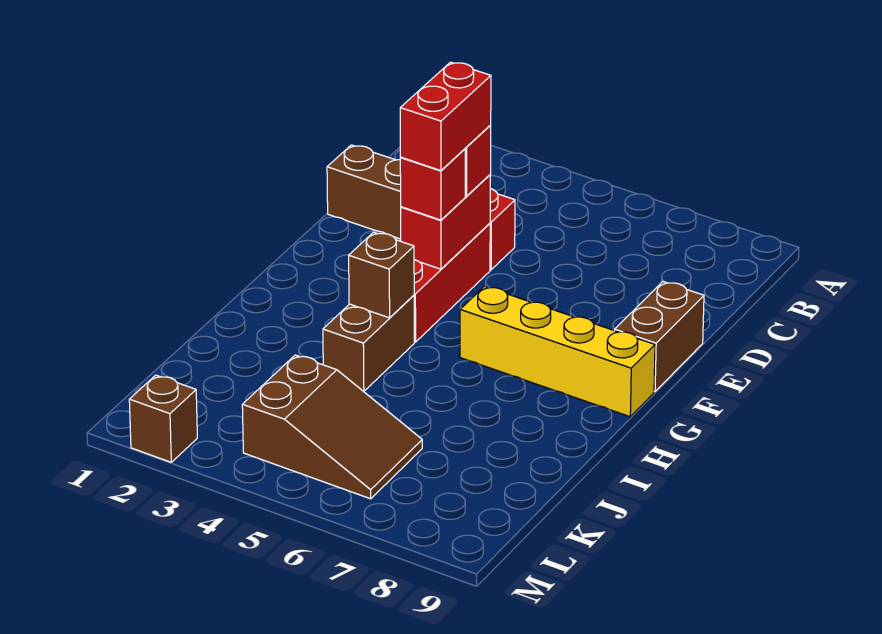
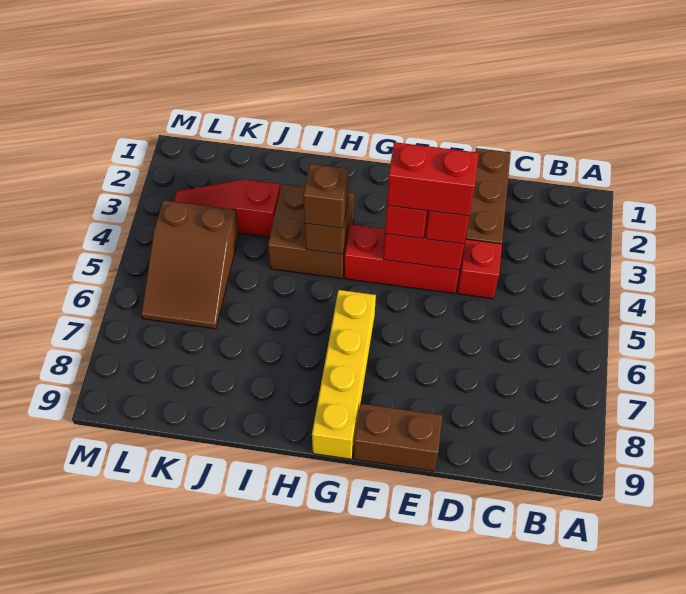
brown brick H4:I4 level 1 -> brown brick H3:I4 level 1
none -> red slope J3:L3 level 1 top J
brown brick M2 level 1 -> brown brick H4 level 3

